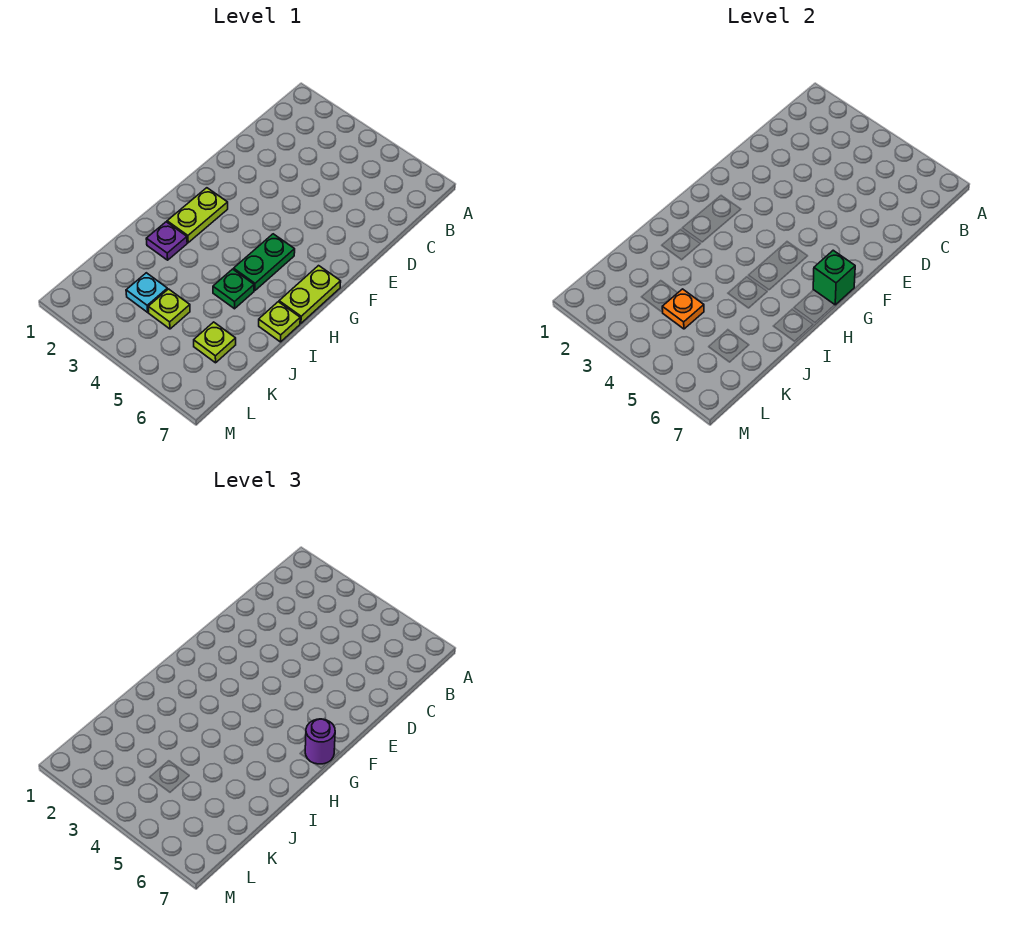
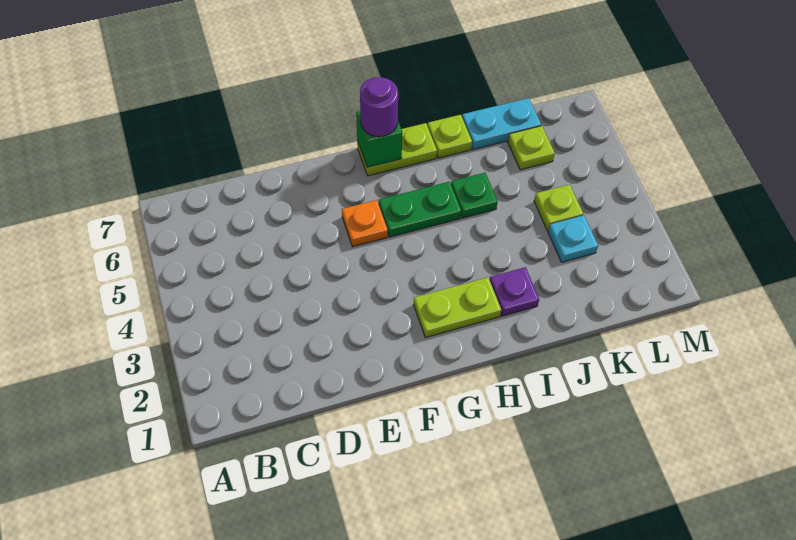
none -> cyan plate J7:K7 level 1
orange plate K4 level 2 -> orange plate F5 level 1

